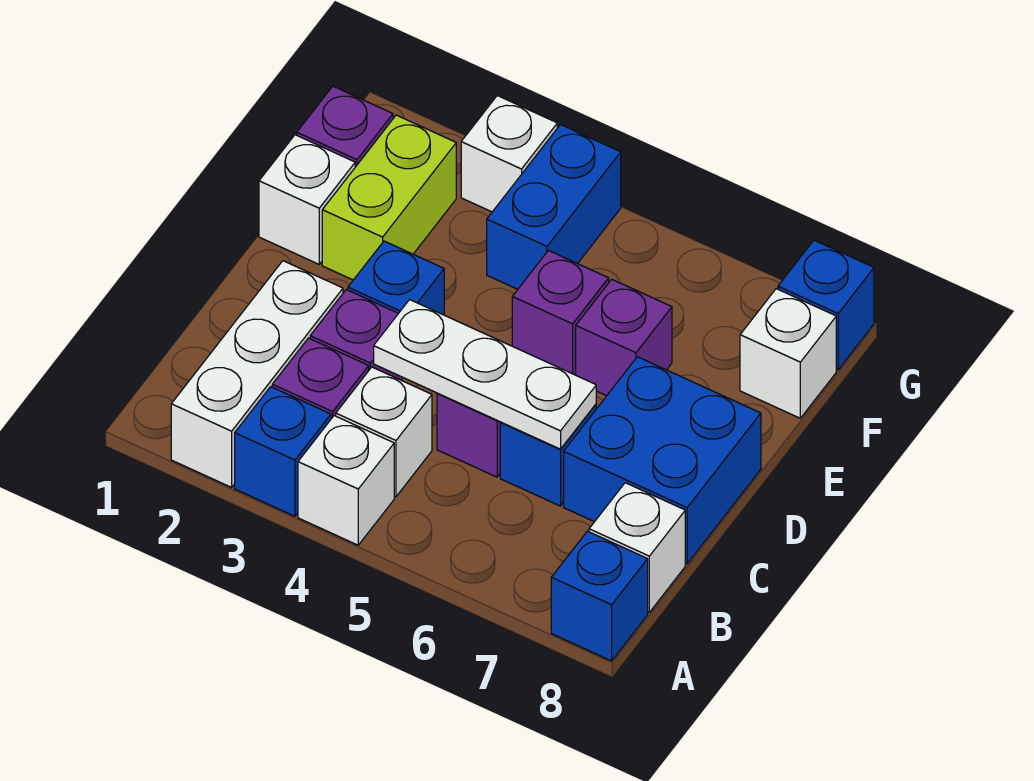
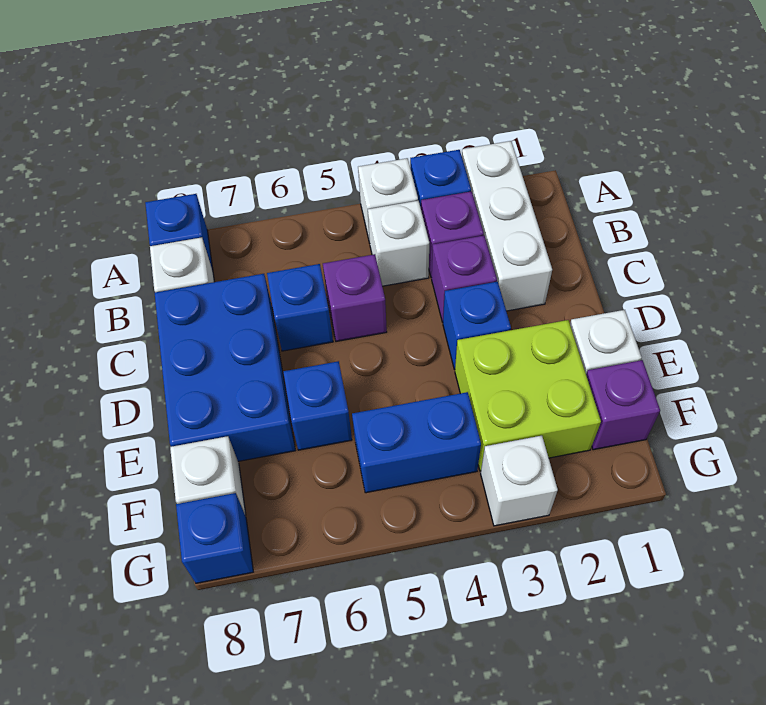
white plate C4:C6 level 2 -> none
blue brick C7:D8 level 1 -> blue brick C7:E8 level 1
lime brick E2:F2 level 1 -> lime brick E2:F3 level 1
purple brick E5 level 1 -> none
purple brick E6 level 1 -> blue brick E6 level 1
blue brick F4:G4 level 1 -> blue brick F4:F5 level 1

